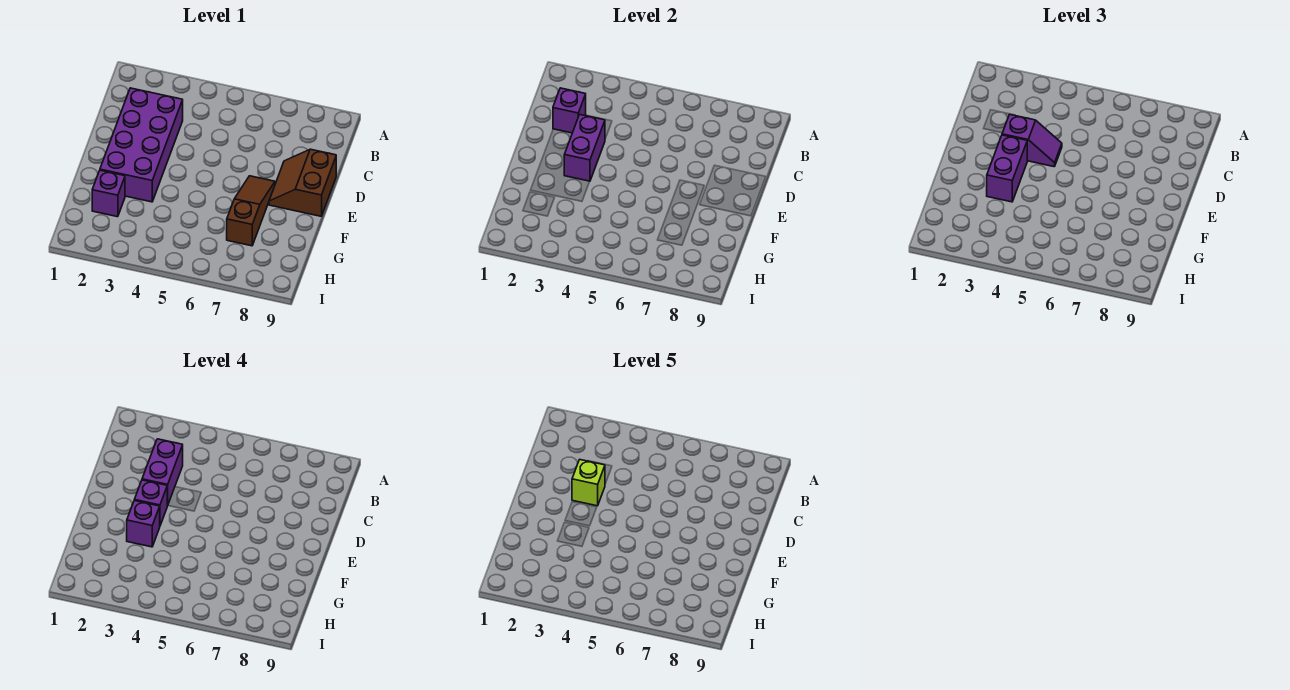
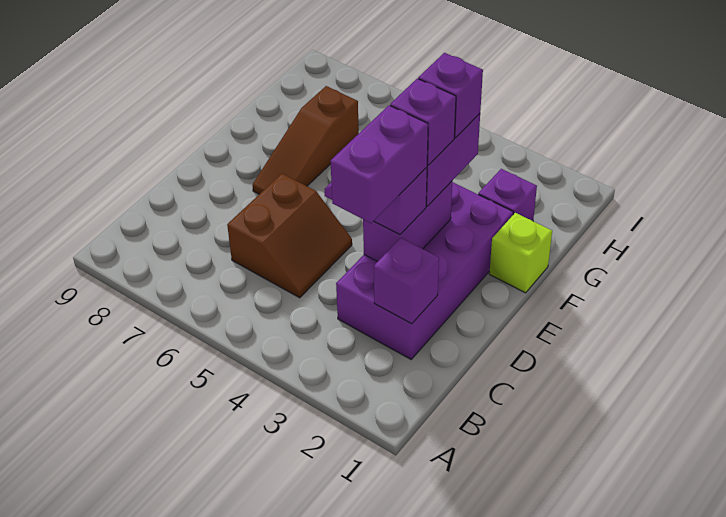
lime brick D3 level 5 -> lime brick F1 level 1
brown slope D8:E9 level 1 top 9 -> brown slope C5:D6 level 1 top 6

